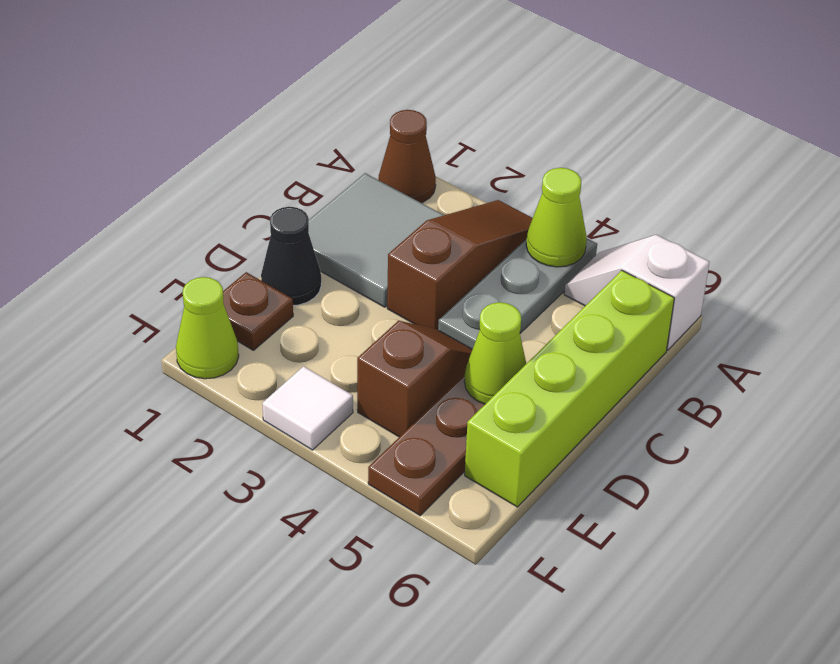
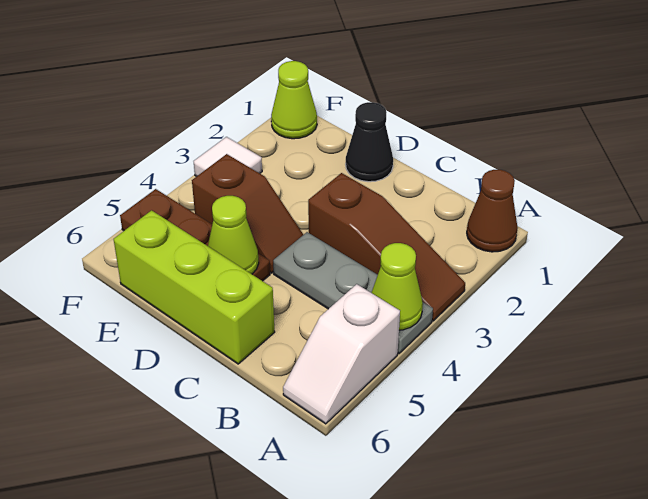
white slope A5:A6 level 1 top 6 -> white slope A5:A6 level 1 top 5
grey tile B1:C2 level 1 -> none
lime brick B6:E6 level 1 -> lime brick C6:E6 level 1
brown plate E1 level 1 -> none

